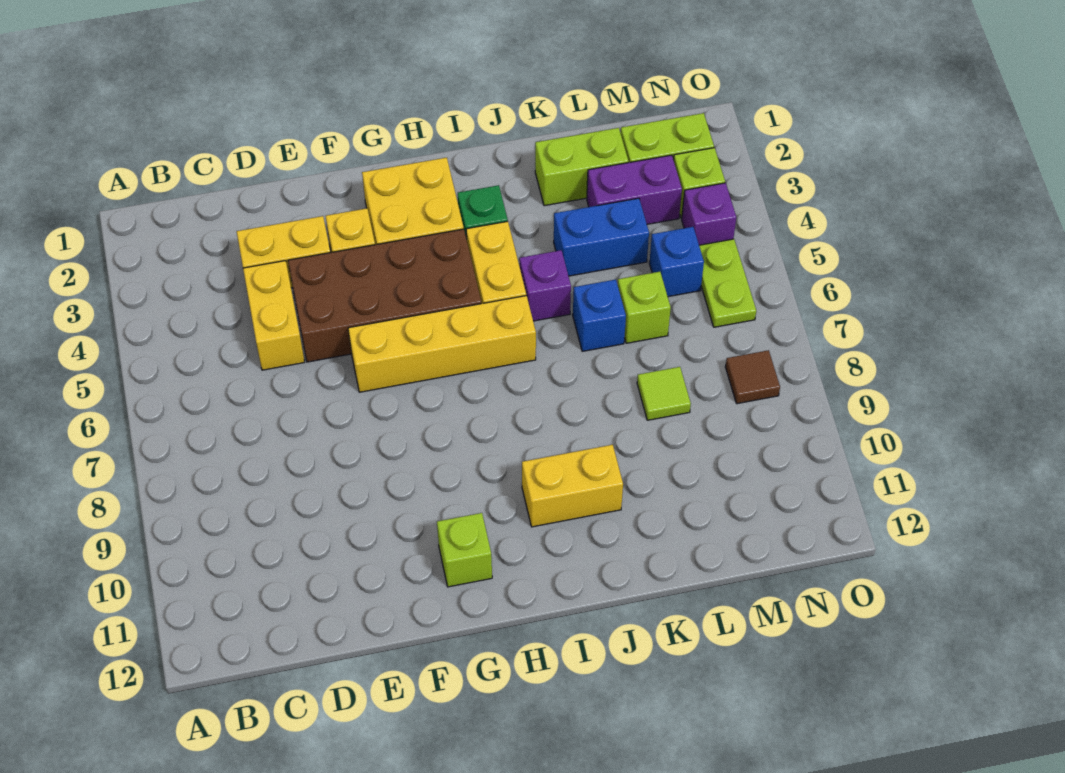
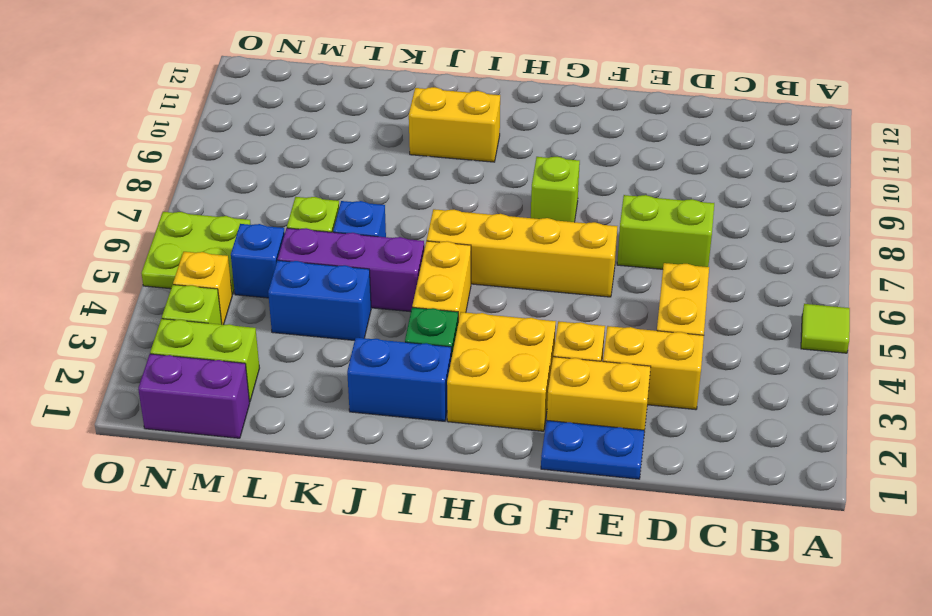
none -> blue plate E1:F1 level 1
none -> yellow brick E2:F2 level 1
brown brick E4:H5 level 1 -> none
lime brick G11 level 1 -> lime brick G8 level 1
none -> blue brick I2:J2 level 1
purple brick J5 level 1 -> purple brick J5:L5 level 1
lime brick K2:L2 level 1 -> lime brick D7:E7 level 1
purple brick L3:M3 level 1 -> purple brick M1:N1 level 1
lime tile L8 level 1 -> lime tile A5 level 1
purple brick N4 level 1 -> yellow brick N4 level 1
lime plate N5:N6 level 1 -> lime plate N5:O6 level 1
brown tile N8 level 1 -> none

